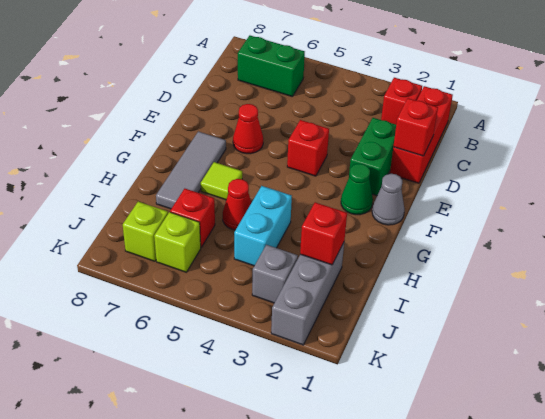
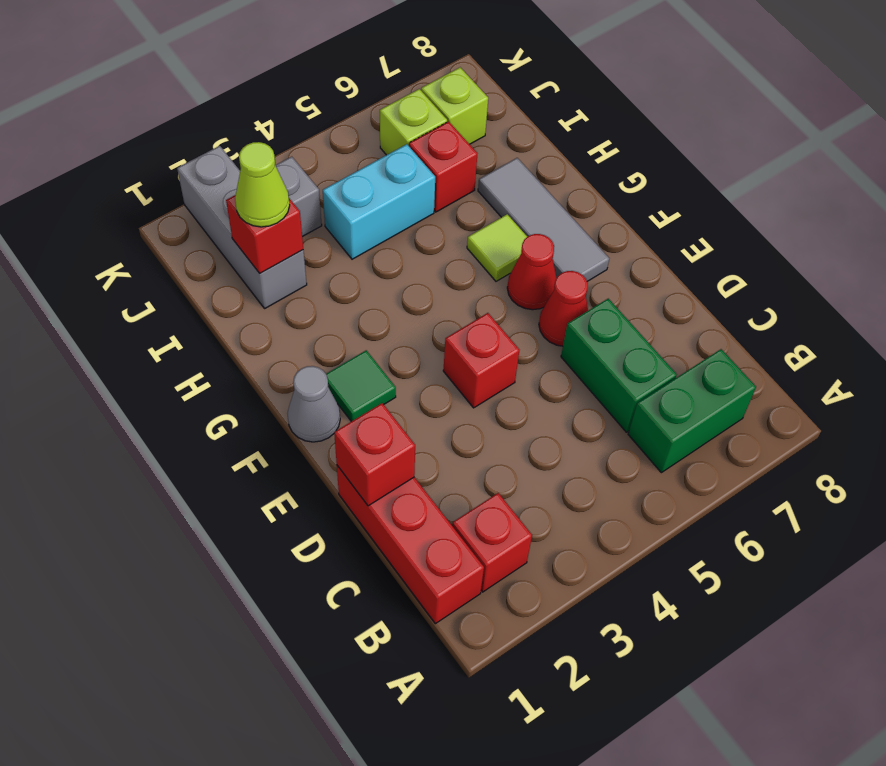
green brick D2:E2 level 1 -> green brick C6:D6 level 1
green cone F2 level 1 -> green tile F2 level 1
cyan brick H4:I4 level 1 -> cyan brick I4:I5 level 1
red cone H5 level 1 -> red cone F6 level 1
none -> lime cone I2 level 3

